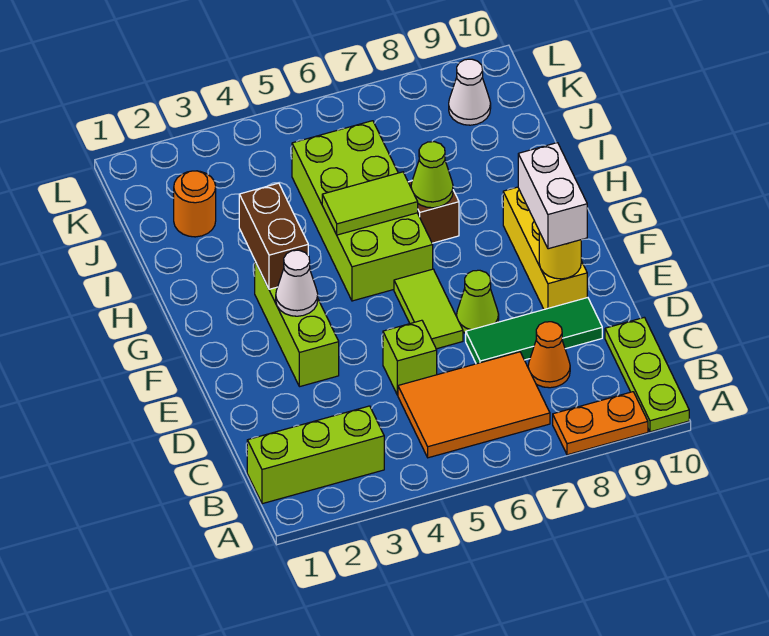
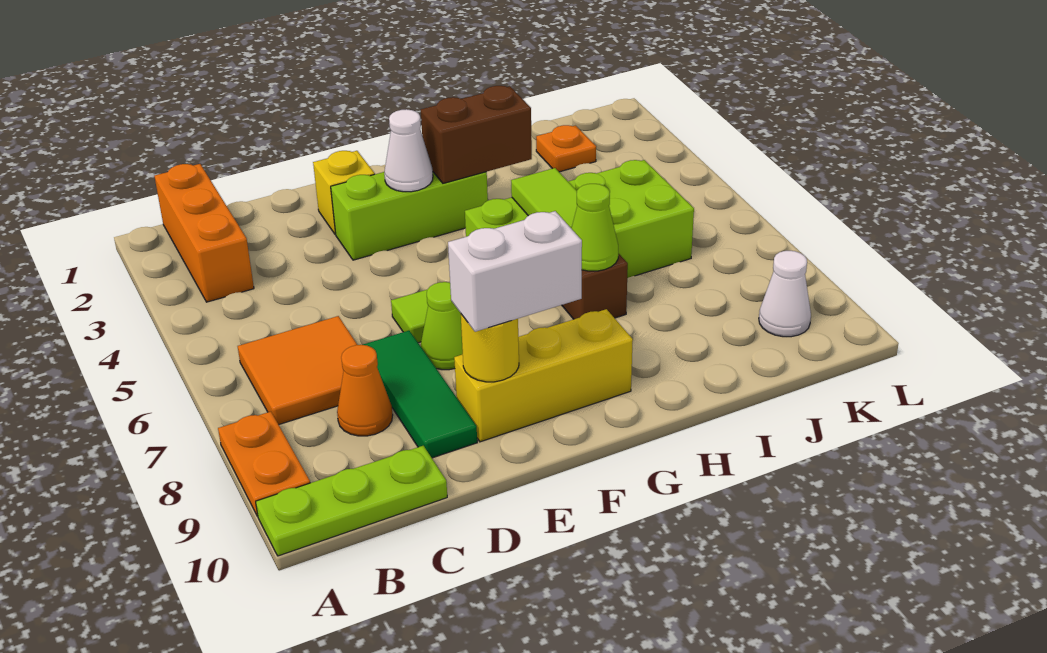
lime brick B1:B3 level 1 -> orange brick B1:B3 level 1
orange tile B5:C7 level 1 -> orange tile B6:C7 level 1
lime brick D5 level 1 -> none
none -> yellow brick E2 level 1
orange round brick J2 level 1 -> orange plate J2 level 1

